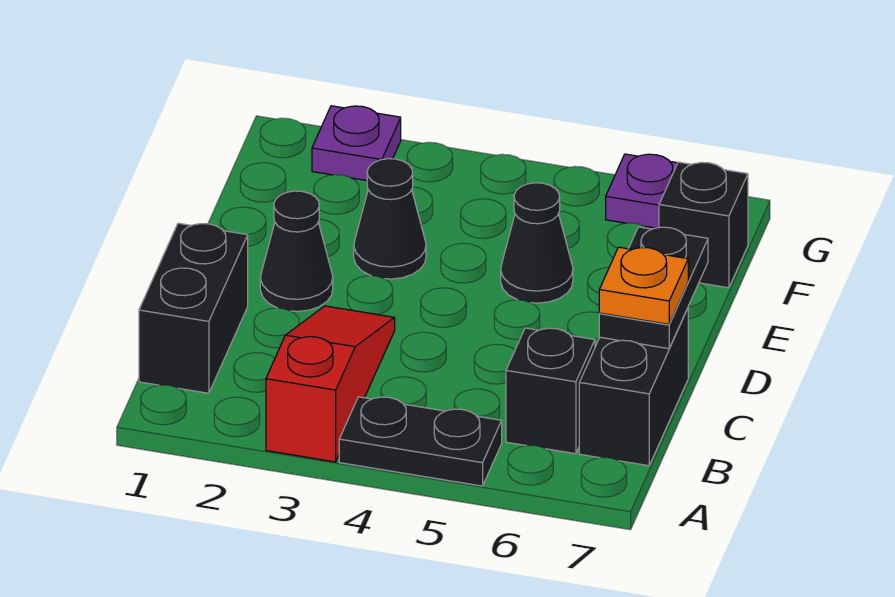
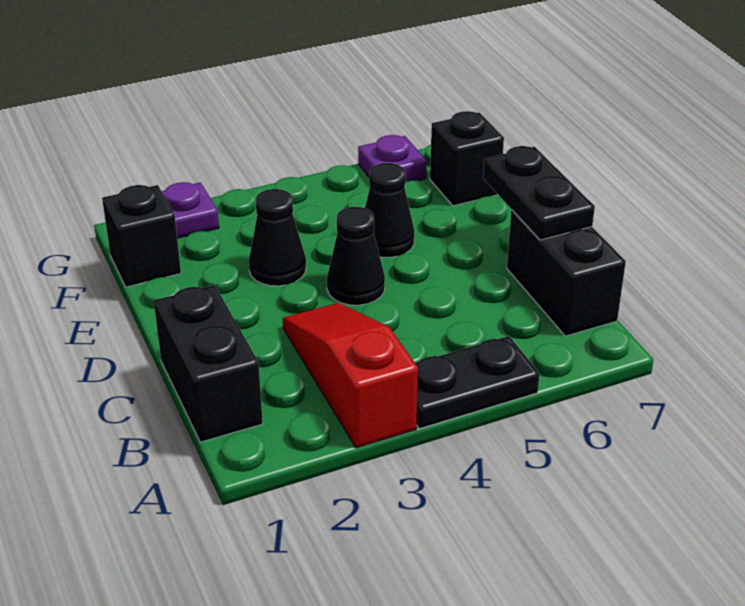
black brick B6 level 1 -> black brick F1 level 1
orange plate C7 level 3 -> none
black cone D2 level 1 -> black cone D4 level 1

